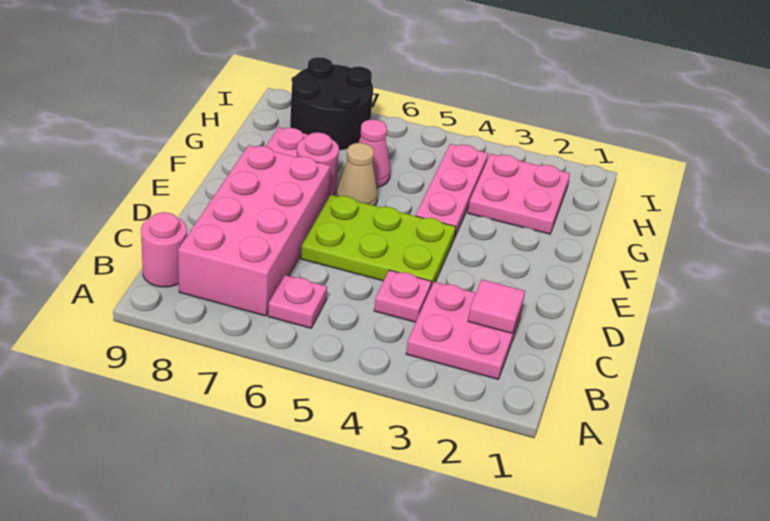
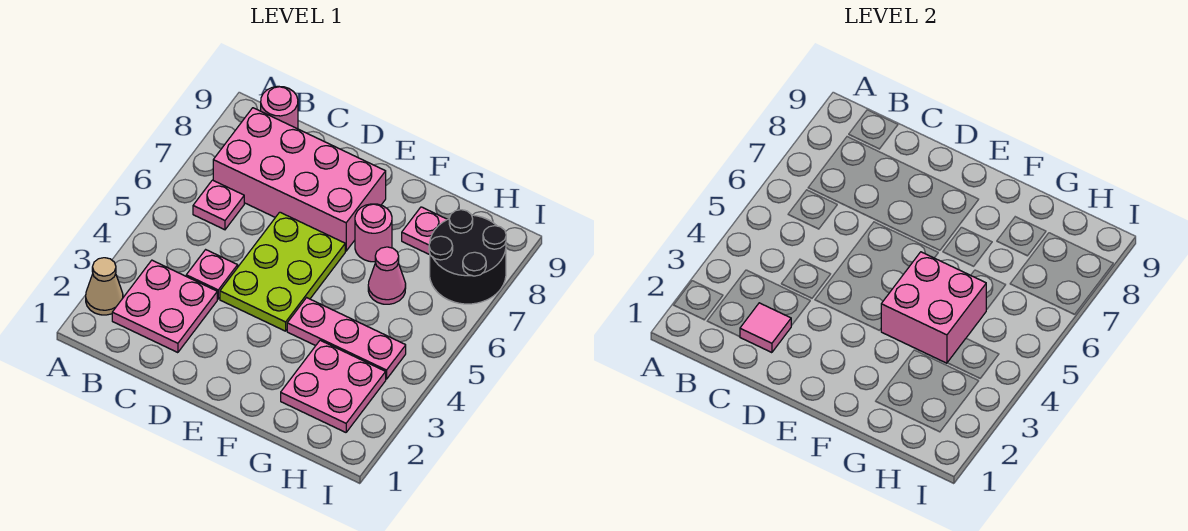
none -> pink brick F4:G5 level 2
tan cone F6 level 1 -> tan cone A2 level 1

